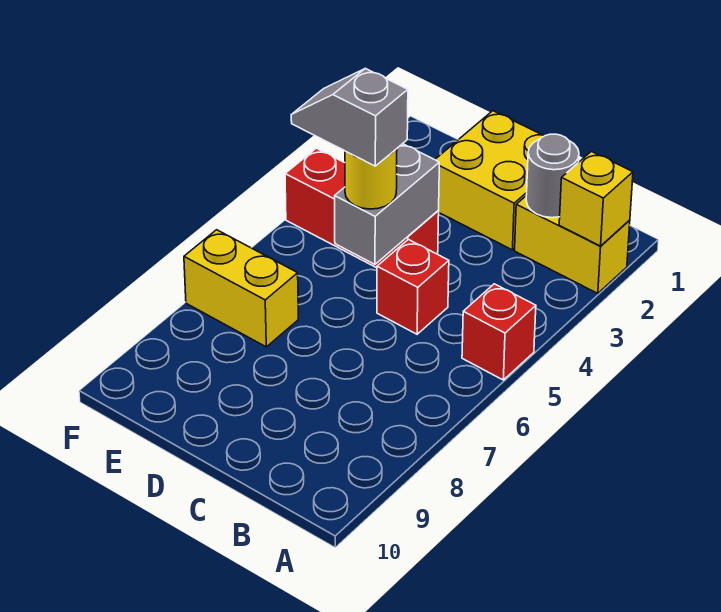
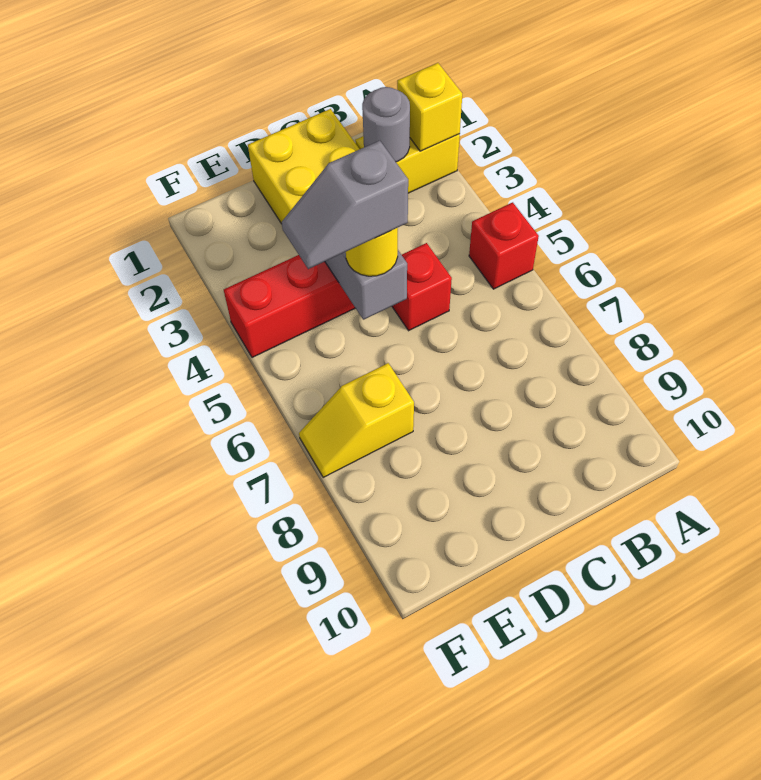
yellow brick E7:F7 level 1 -> yellow slope E7:F7 level 1 top E

